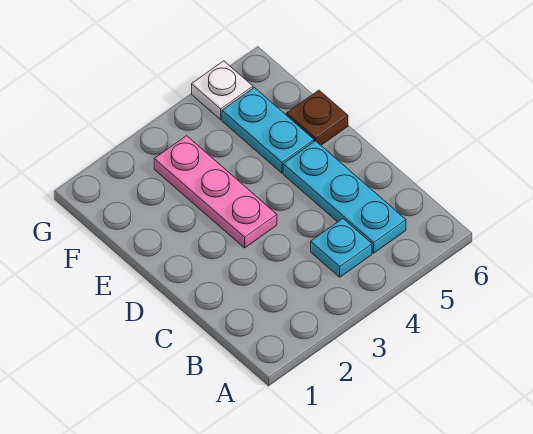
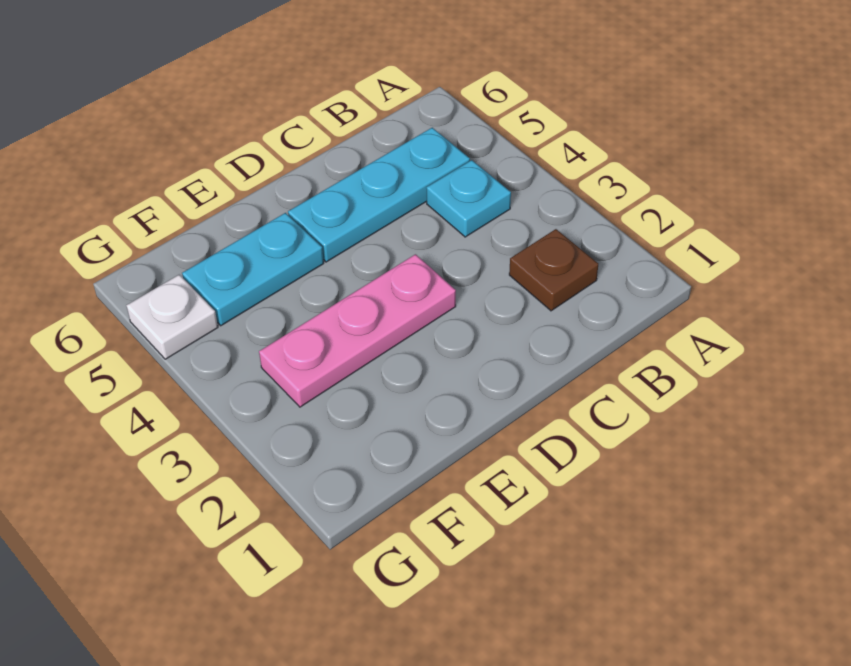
brown plate E6 level 1 -> brown plate B2 level 1

